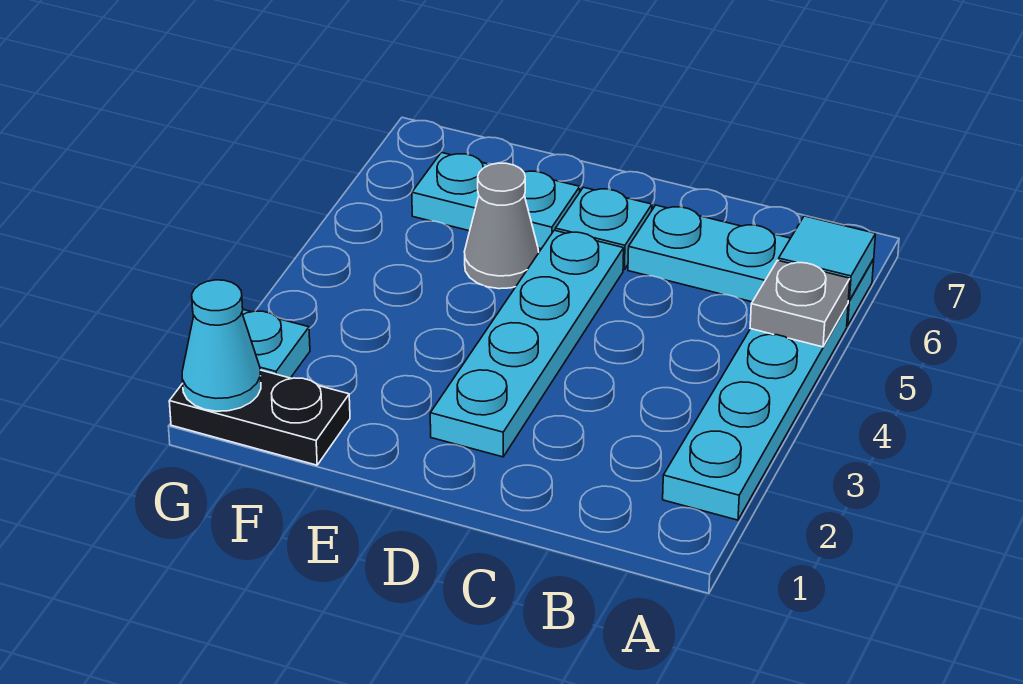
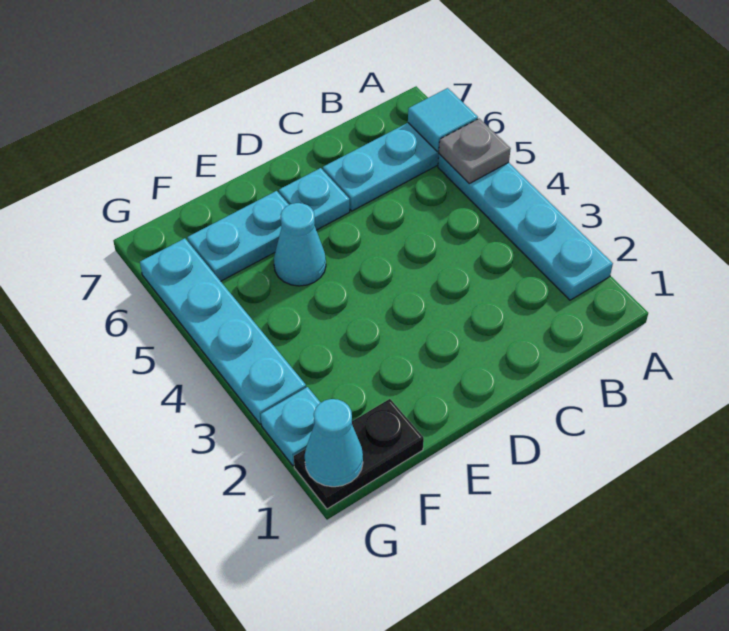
cyan plate D2:D5 level 1 -> cyan plate G3:G6 level 1
grey cone E5 level 1 -> cyan cone E5 level 1

